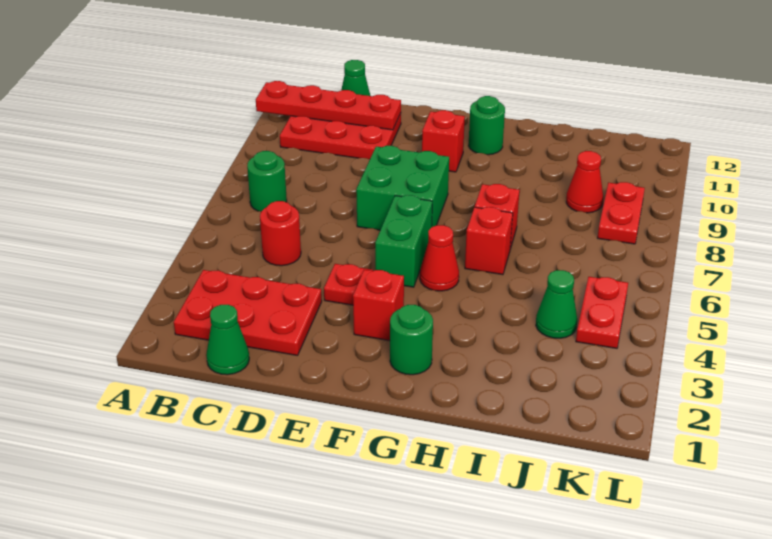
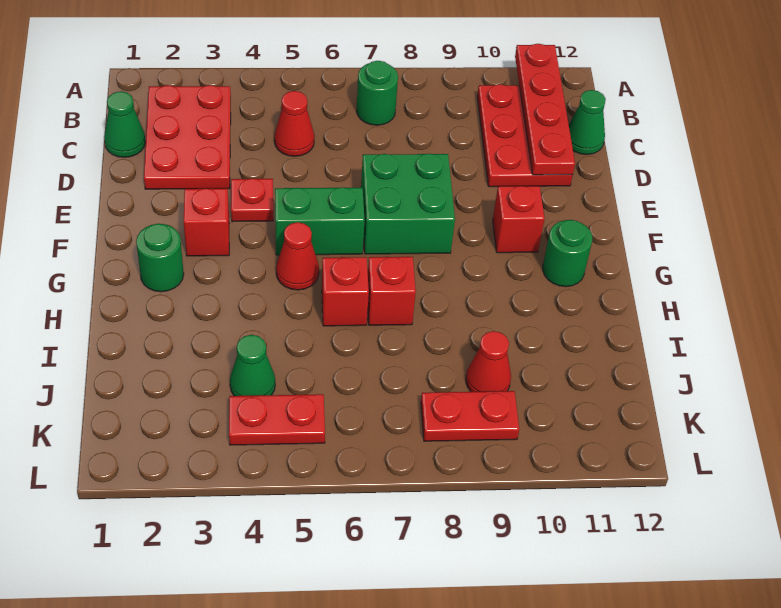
red round brick C5 level 1 -> red cone C5 level 1

